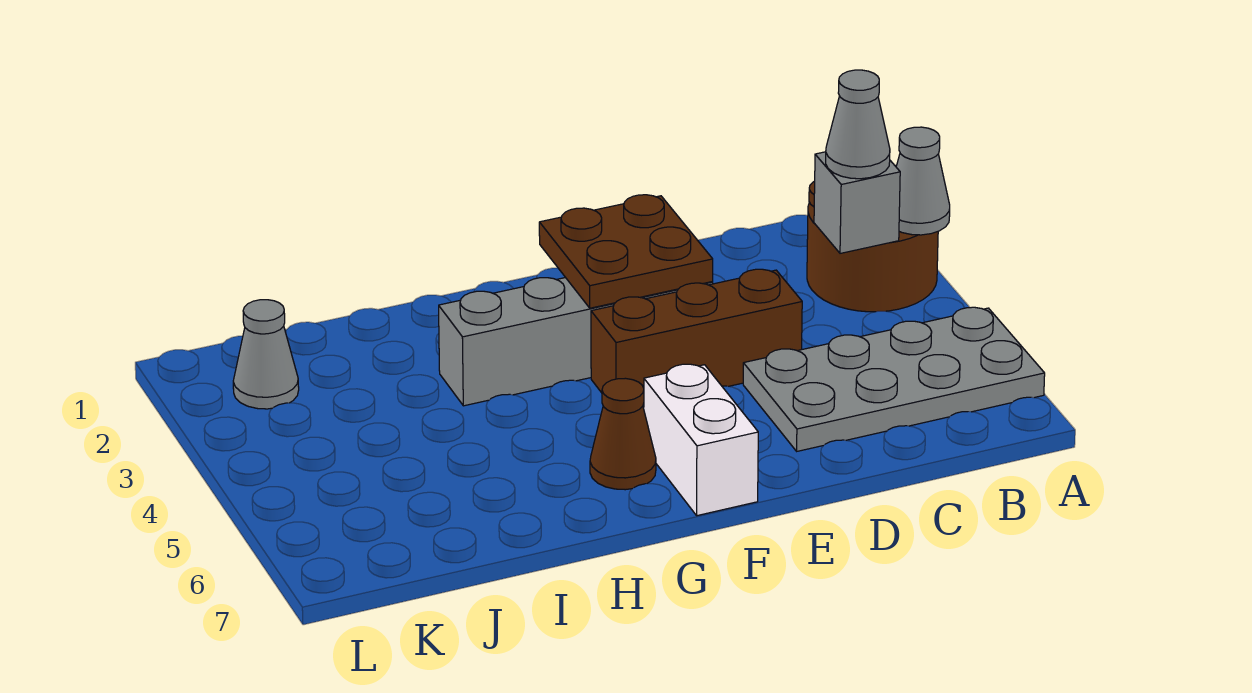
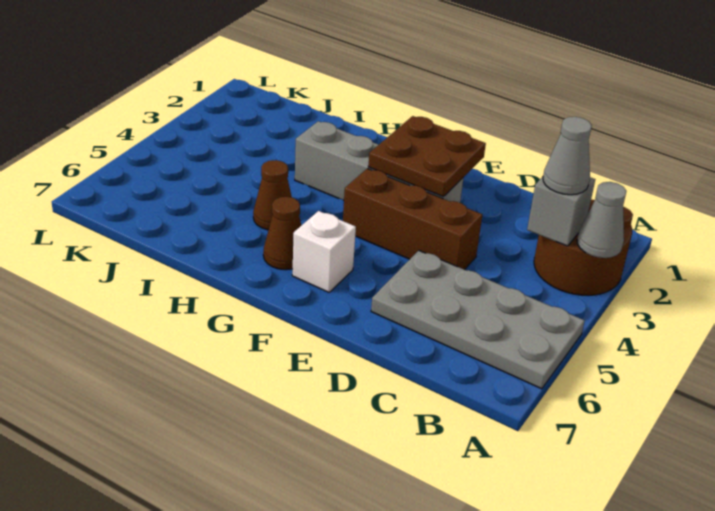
white brick F6:F7 level 1 -> white brick F6 level 1
none -> brown cone H5 level 1
grey cone K2 level 1 -> none

